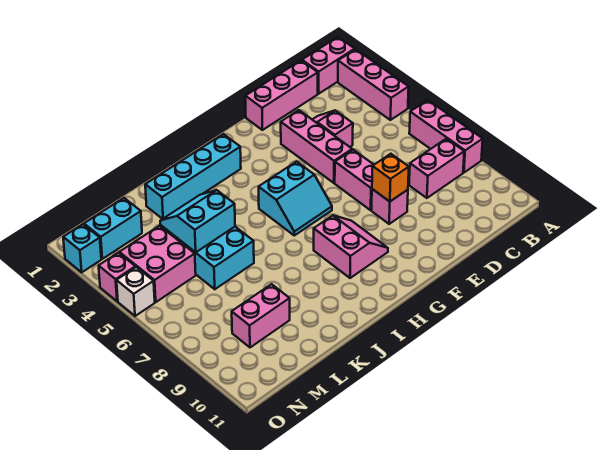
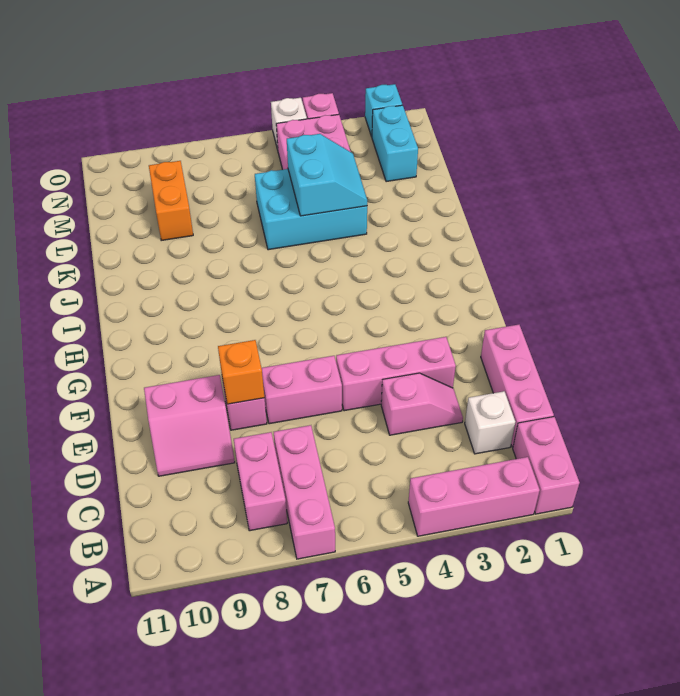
pink brick A6:A8 level 1 -> pink brick A7:C7 level 1
none -> white brick C2 level 1
cyan slope G5:H6 level 1 top 5 -> none
pink slope G8:H9 level 1 top H -> pink slope D9:E10 level 1 top E
cyan brick H2:K2 level 1 -> none
pink brick L9:M9 level 1 -> orange brick L9:M9 level 1

